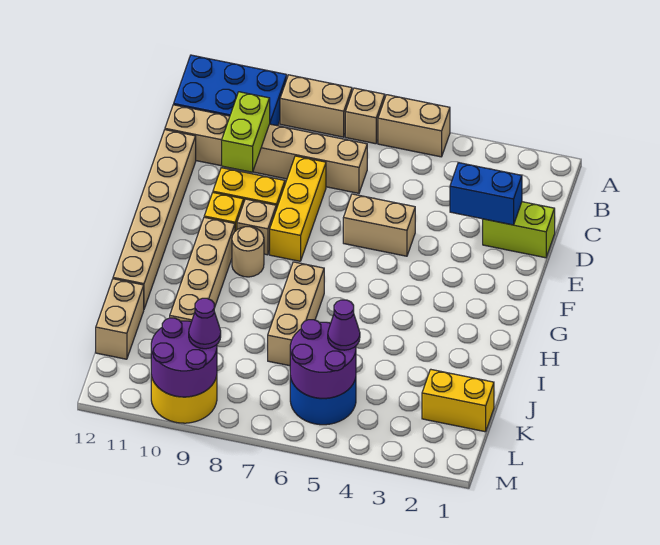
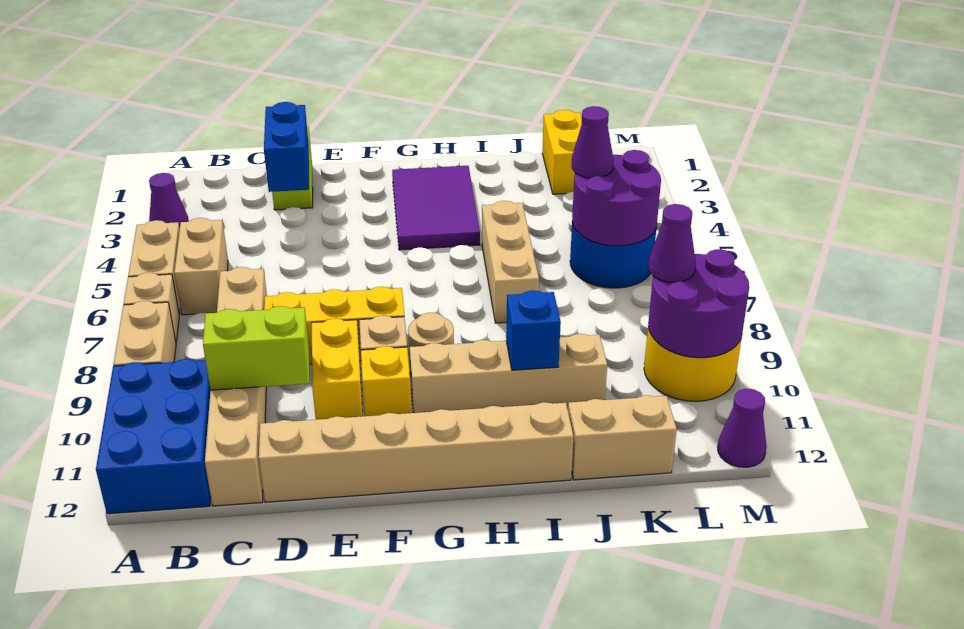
none -> purple cone A3 level 1
tan brick E5:E6 level 1 -> tan brick B5:B6 level 1
none -> purple tile G2:H4 level 1
tan brick H7:J7 level 1 -> tan brick I5:I7 level 1
none -> blue brick I10 level 2
none -> purple cone M12 level 1

